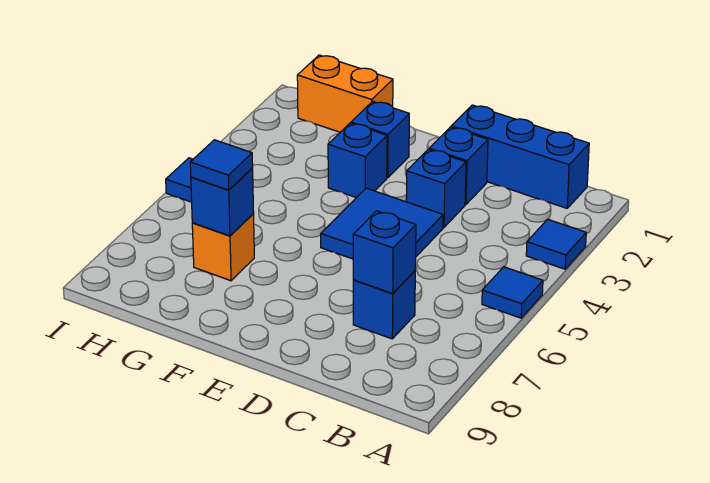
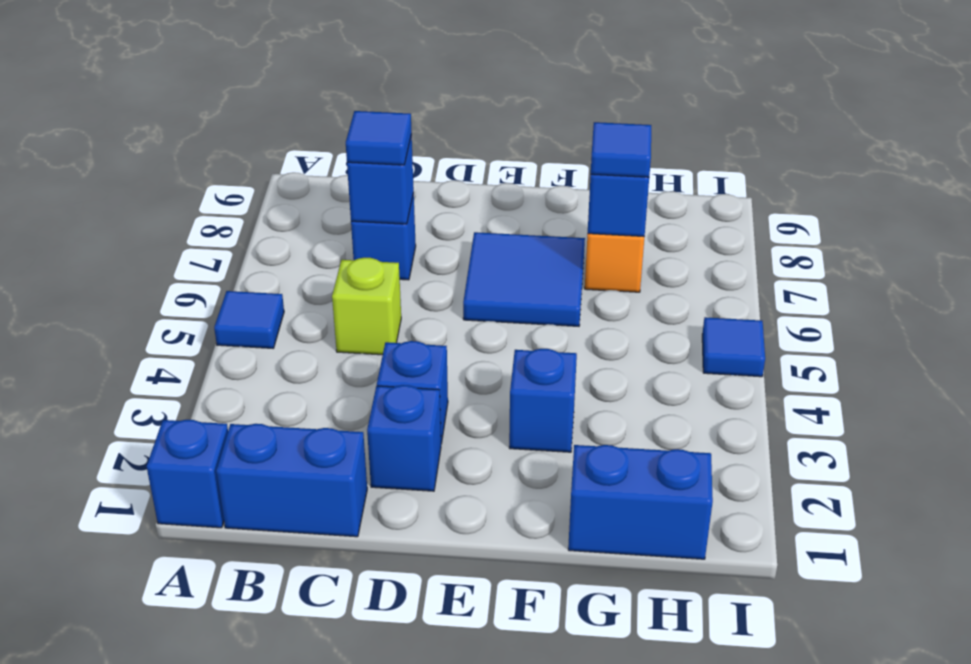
blue tile A3 level 1 -> blue tile C7 level 3
blue brick B1:D1 level 1 -> blue brick B1:C1 level 1
none -> lime brick C5 level 1
blue tile D4:E5 level 1 -> blue tile E6:F7 level 1
blue brick F2 level 1 -> blue brick A1 level 1
orange brick G1:H1 level 1 -> blue brick G1:H1 level 1

